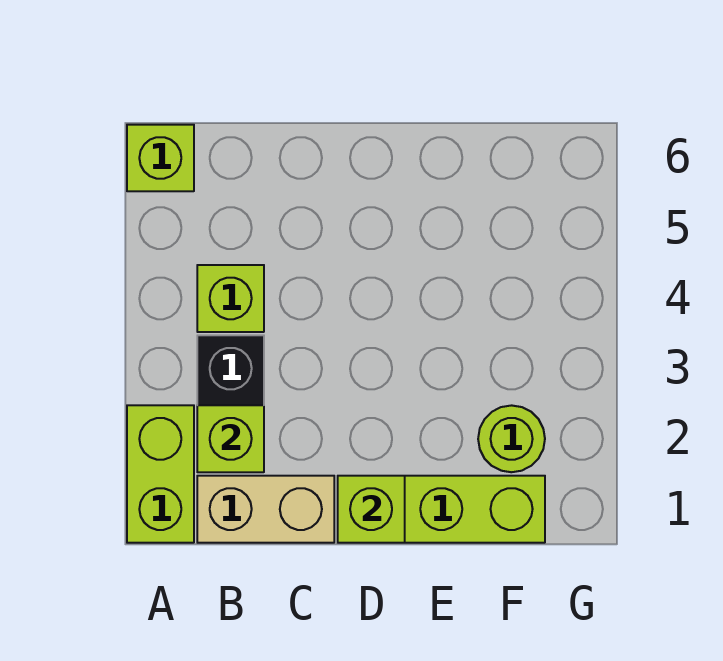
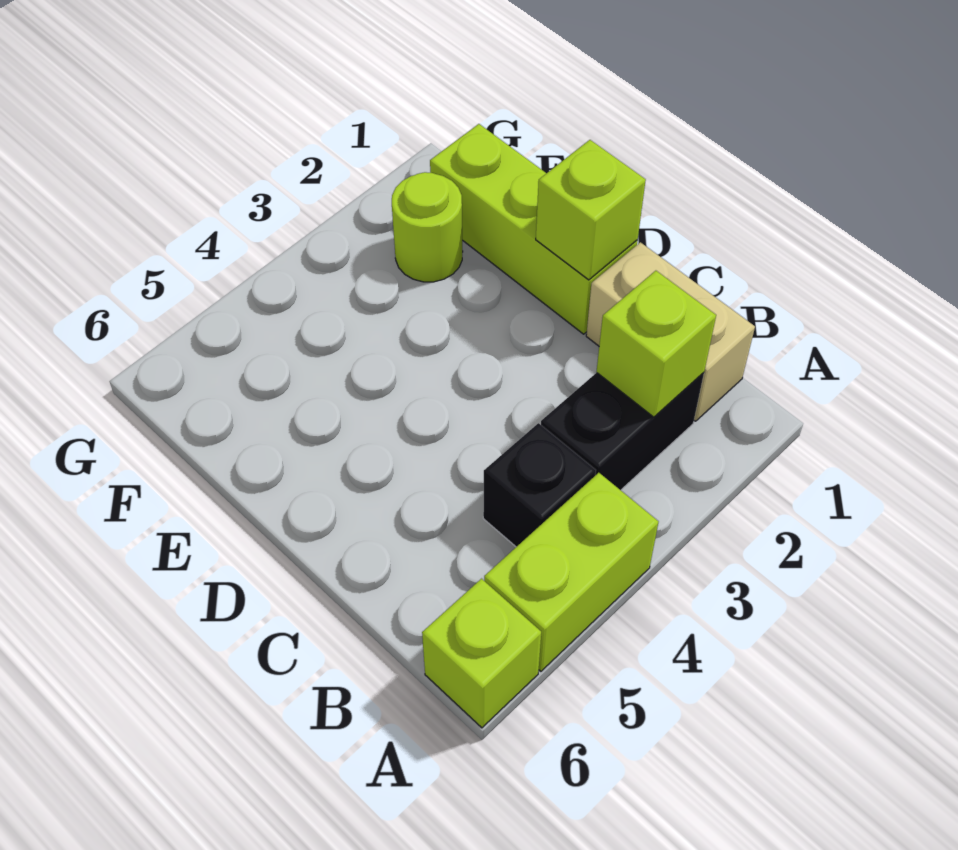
lime brick A1:A2 level 1 -> lime brick A4:A5 level 1
lime brick B4 level 1 -> black brick B4 level 1

